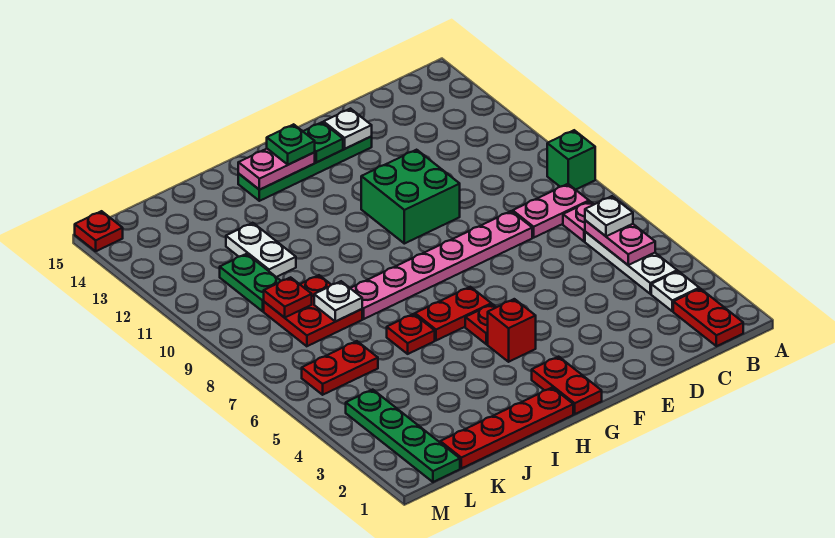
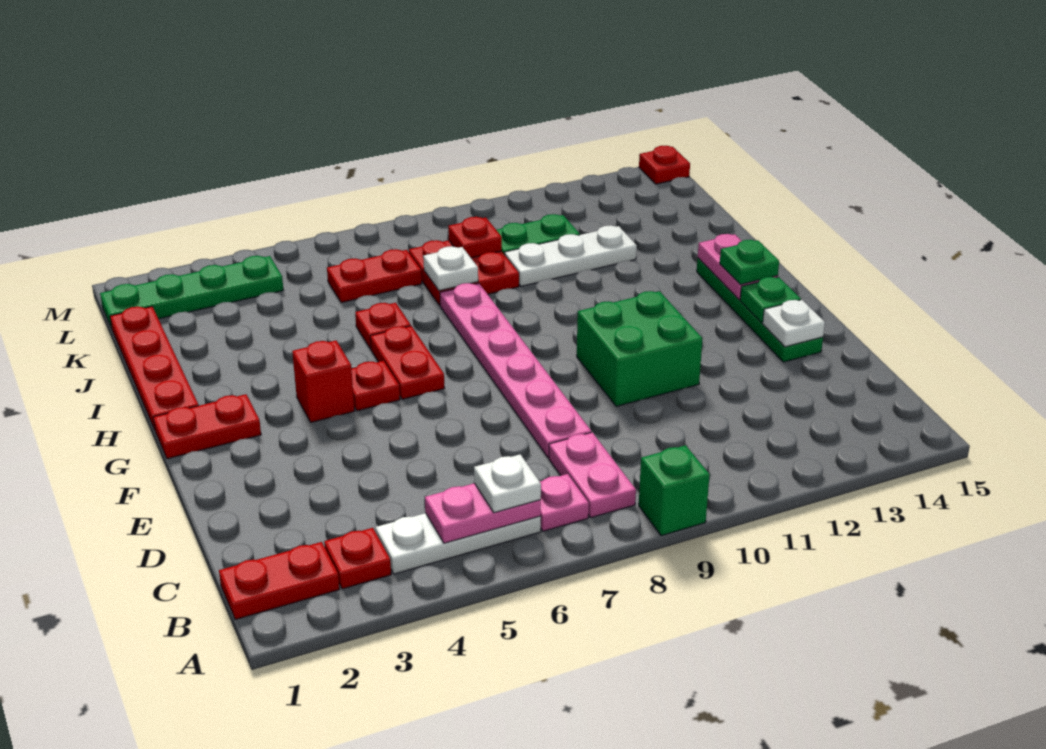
white plate B3 level 1 -> red plate B3 level 1
white plate J11:J12 level 1 -> white plate J10:J12 level 1
red plate K6:L6 level 1 -> red plate K6:K7 level 1

